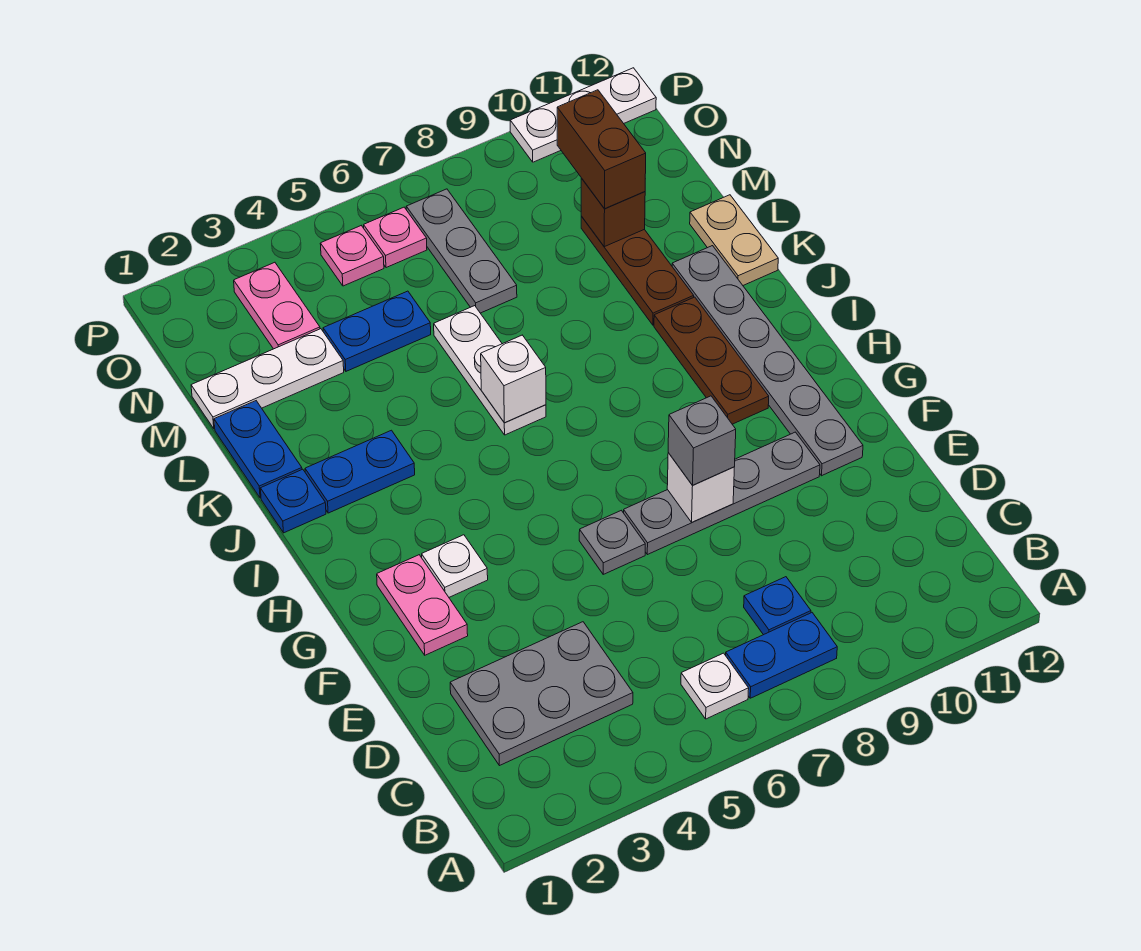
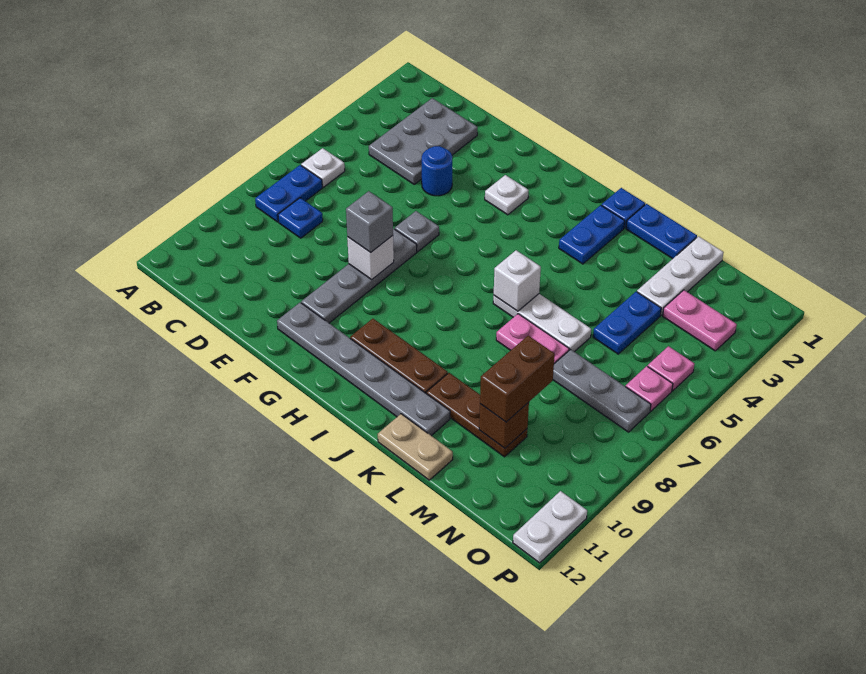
none -> blue round brick E4 level 1
pink plate F2:G2 level 1 -> pink plate K7:L7 level 1
brown brick M10:N10 level 3 -> brown brick M9:M10 level 3
white plate P10:P12 level 1 -> white plate P11:P12 level 1

